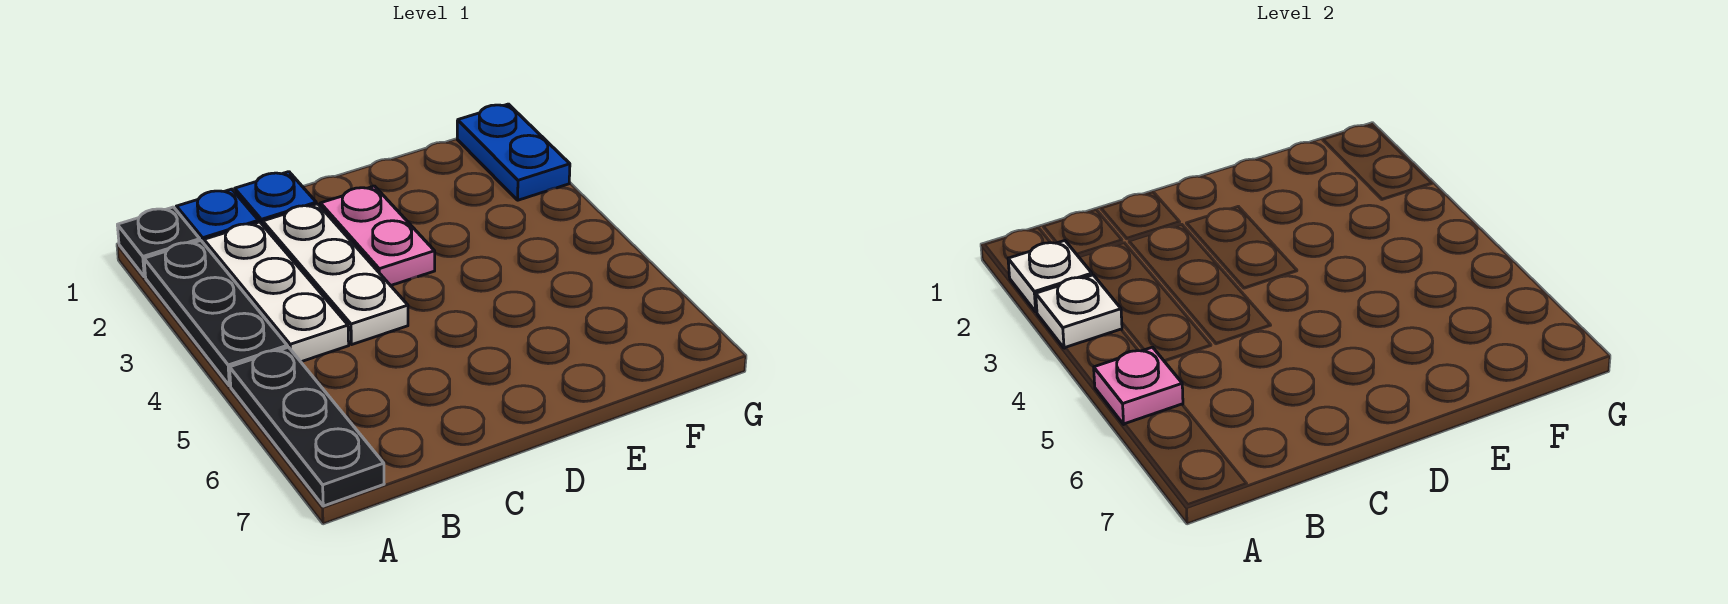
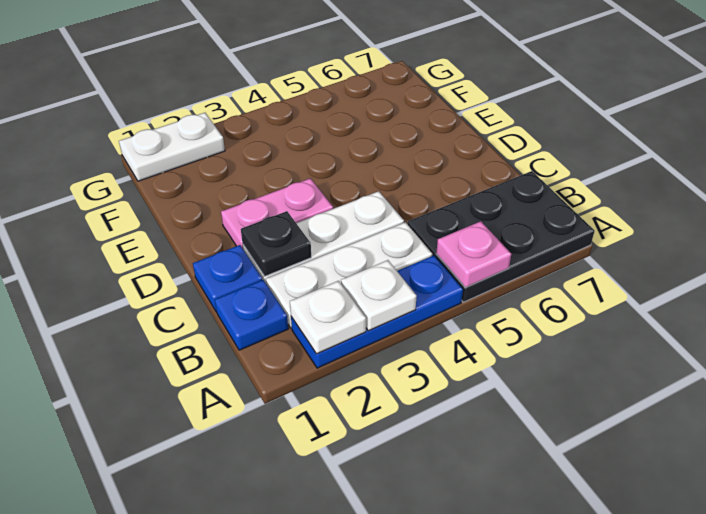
black plate A1 level 1 -> black plate C2 level 2
black plate A2:A4 level 1 -> blue plate A2:A4 level 1
black plate A5:A7 level 1 -> black plate A5:B7 level 1
blue plate G1:G2 level 1 -> white plate G1:G2 level 1

